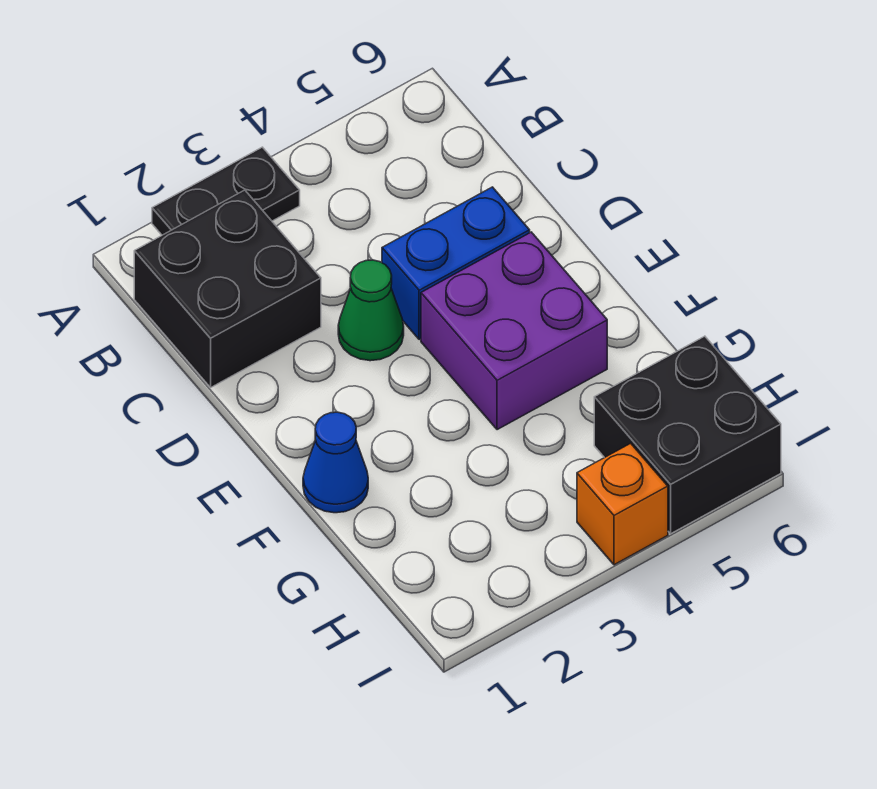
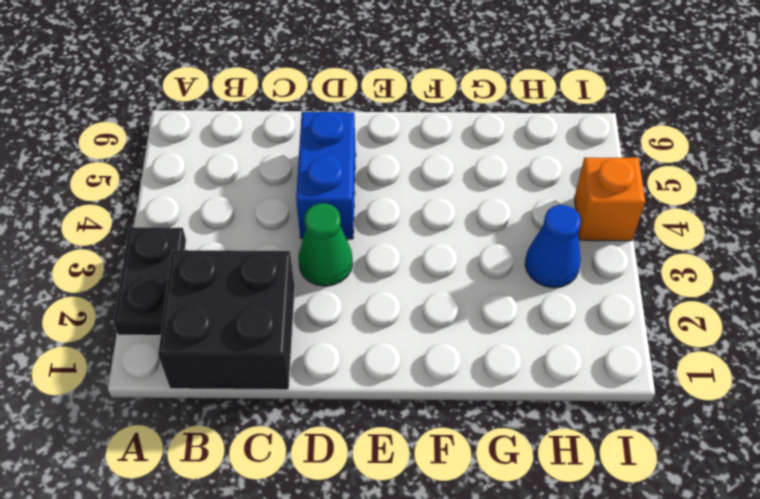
purple brick E4:F5 level 1 -> none
blue cone F1 level 1 -> blue cone H3 level 1
black brick H5:I6 level 1 -> none

